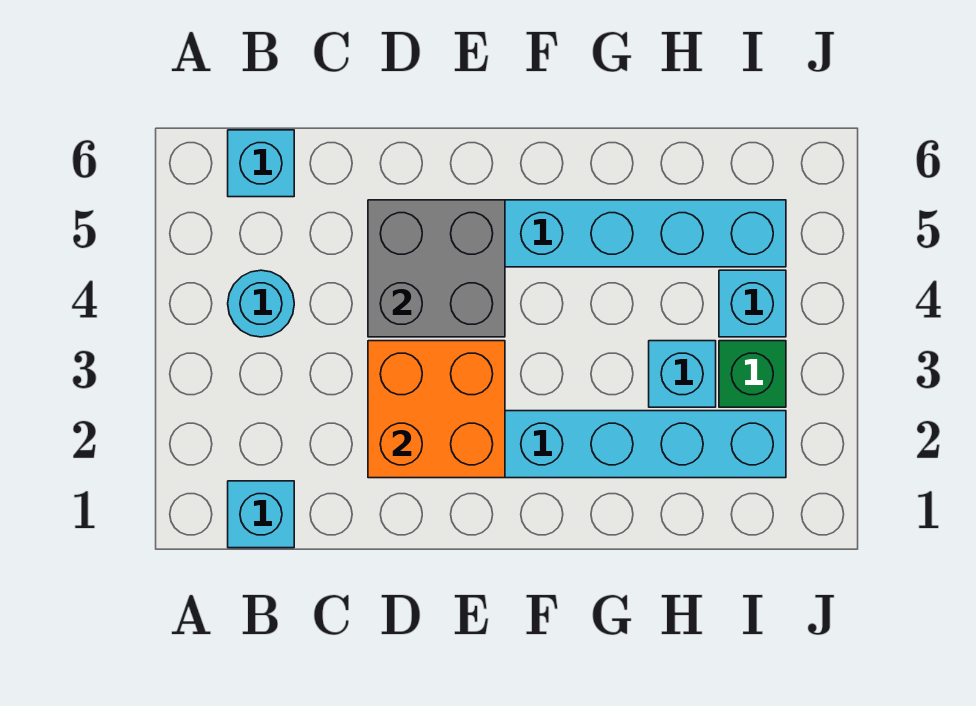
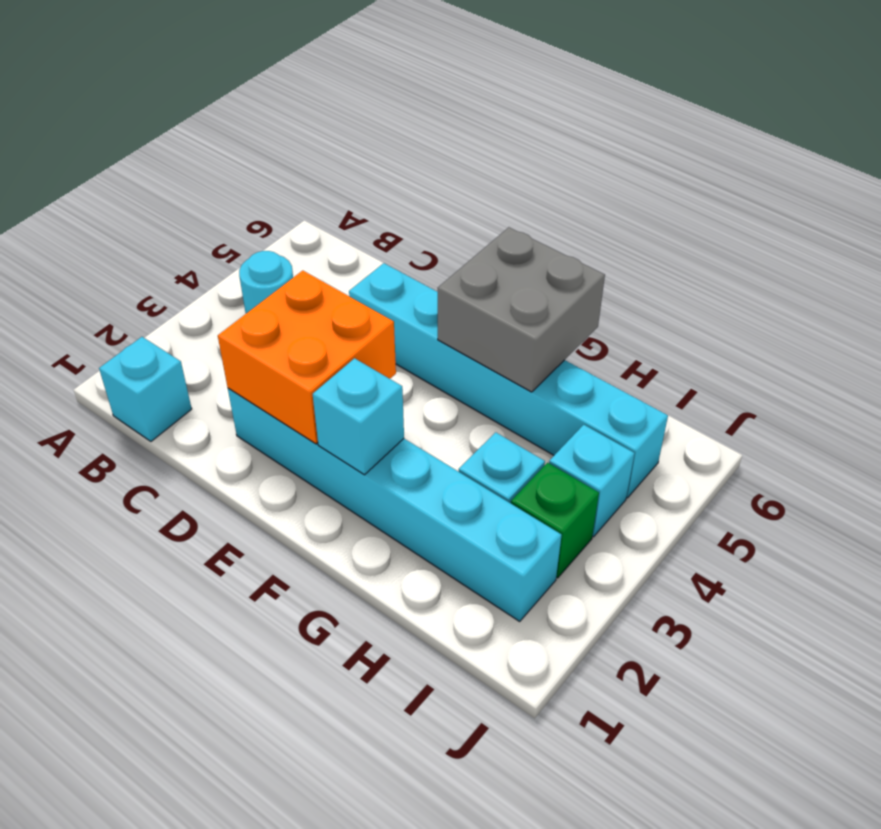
cyan brick B6 level 1 -> cyan brick F2 level 2
grey brick D4:E5 level 2 -> grey brick F5:G6 level 2

